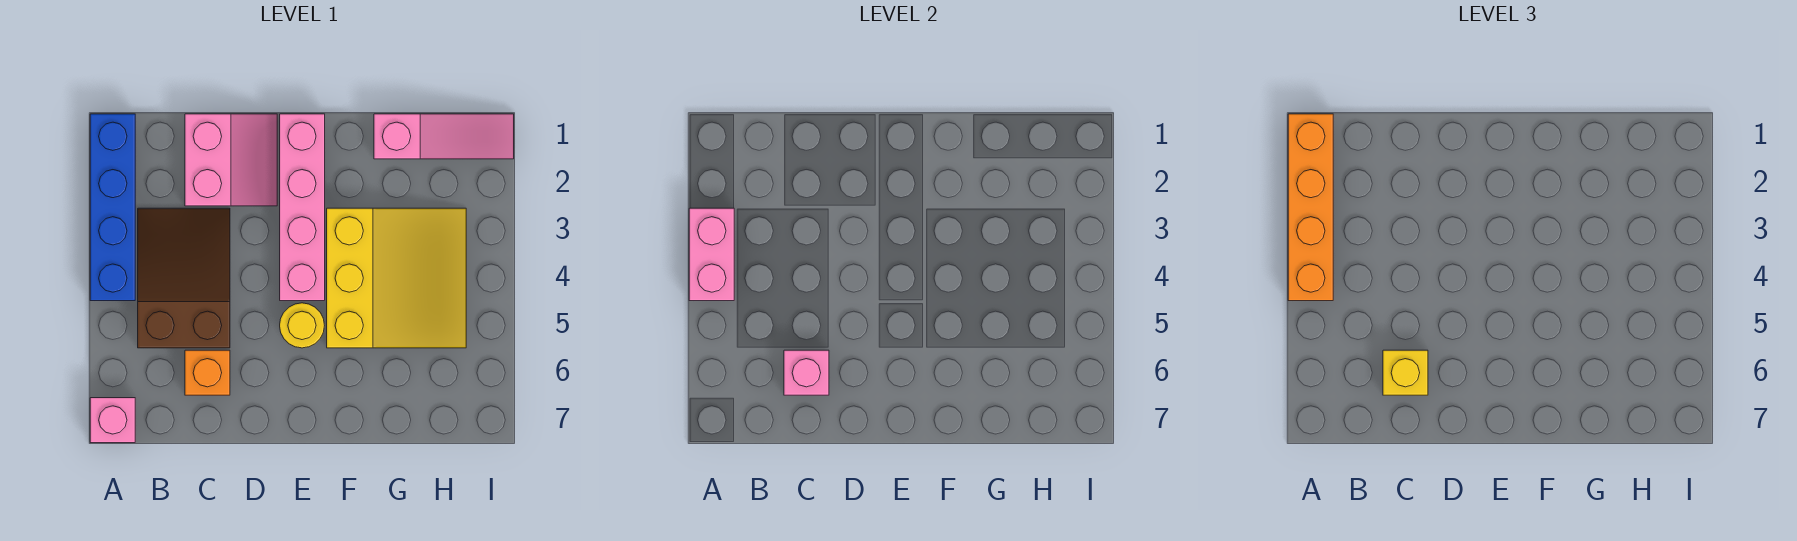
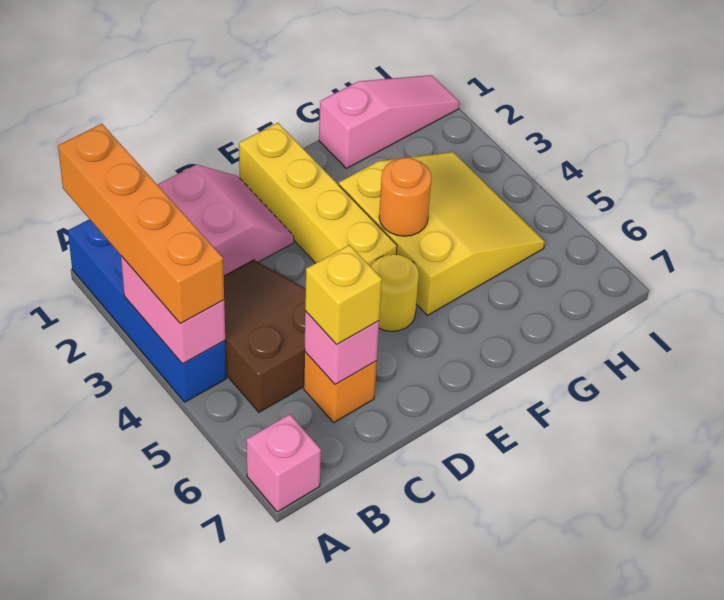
pink brick E1:E4 level 1 -> yellow brick E1:E4 level 1
none -> orange round brick F4 level 2

